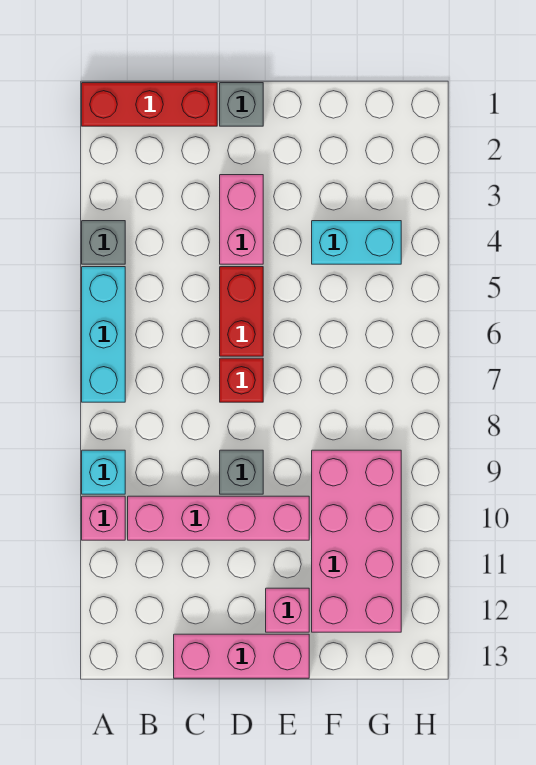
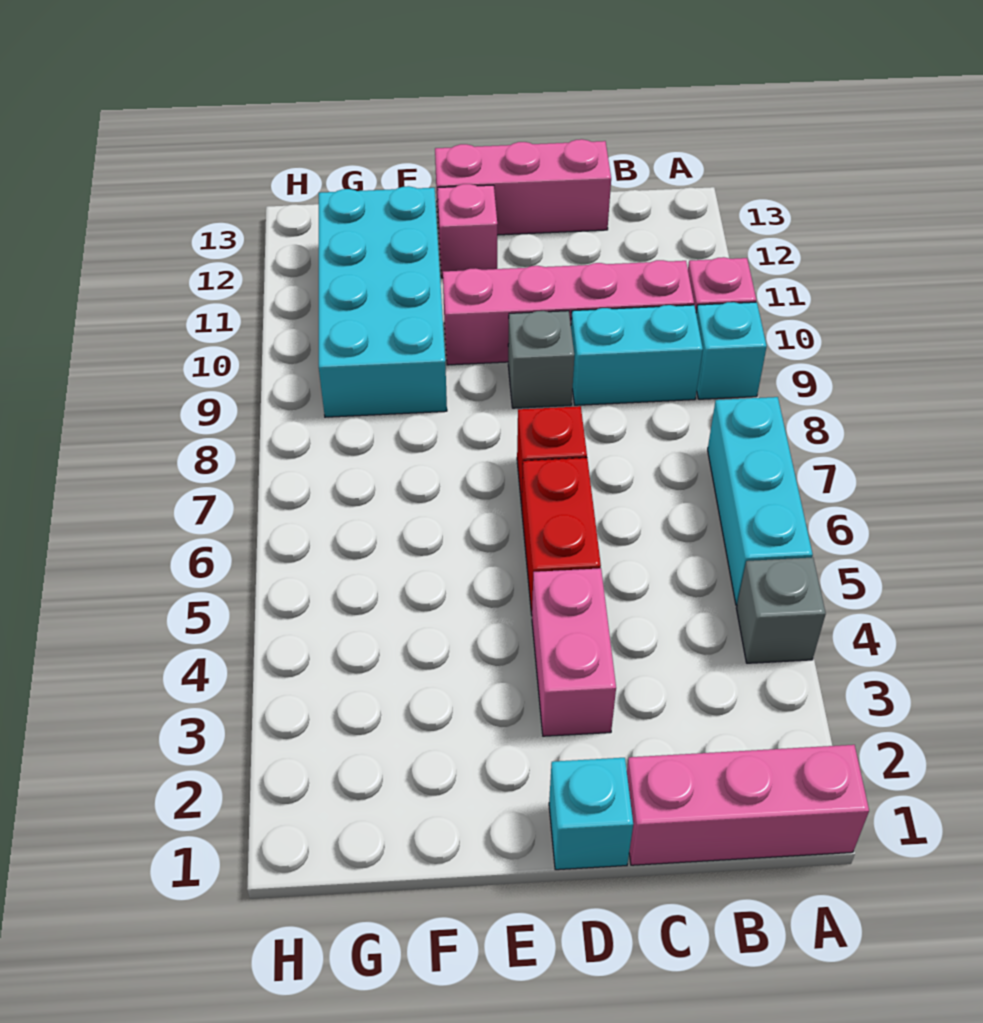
red brick A1:C1 level 1 -> pink brick A1:C1 level 1
grey brick D1 level 1 -> cyan brick D1 level 1
cyan brick F4:G4 level 1 -> cyan brick B9:C9 level 1
pink brick F9:G12 level 1 -> cyan brick F9:G12 level 1

